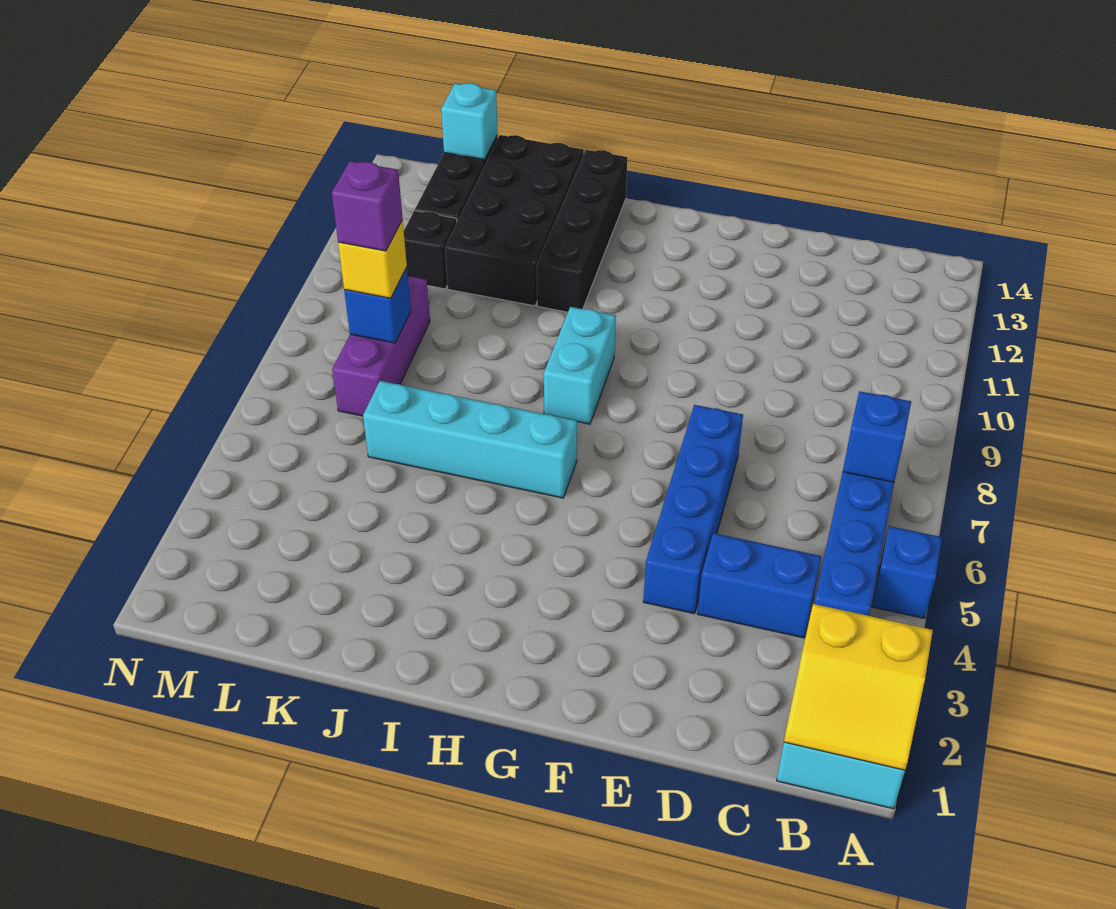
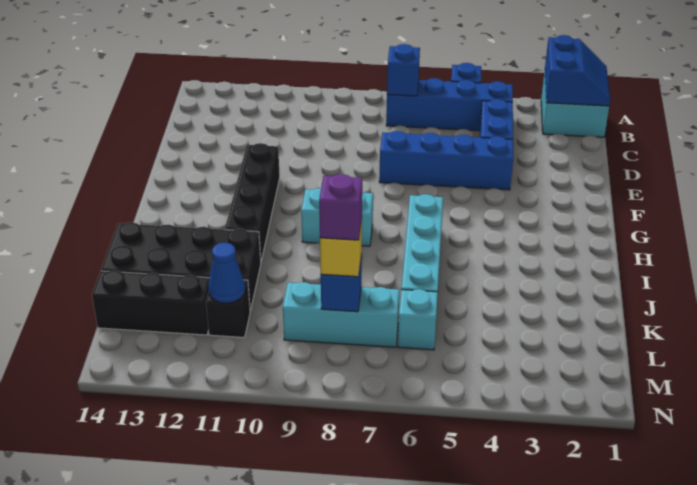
yellow slope A1:B2 level 2 top 2 -> blue slope A1:B2 level 2 top 2
black brick I11:I14 level 1 -> black brick F11:I11 level 1
purple brick L7:L9 level 1 -> cyan brick L7:L9 level 1
none -> blue cone L11 level 2
cyan brick L14 level 2 -> cyan brick L6 level 1

